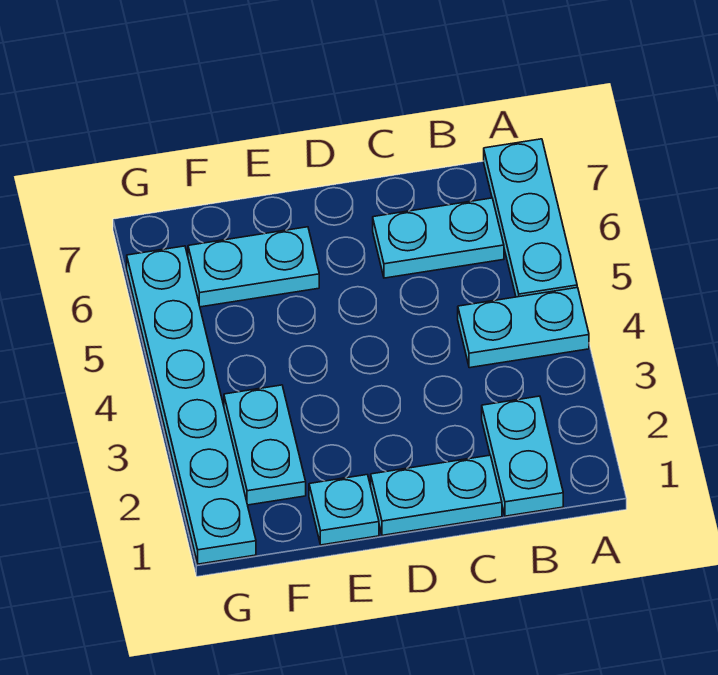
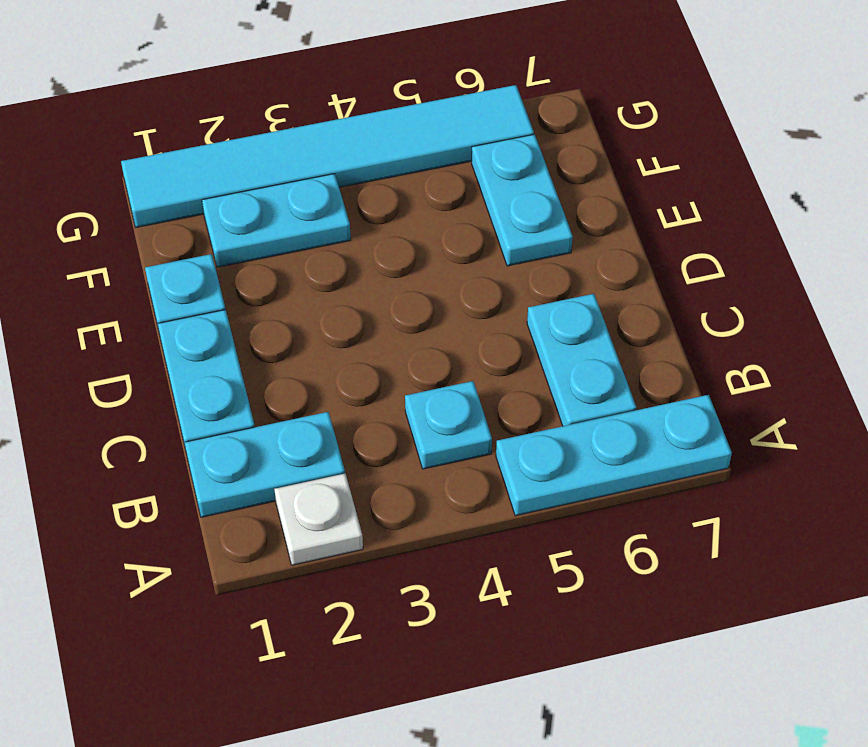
none -> white plate A2 level 1
cyan plate A4:B4 level 1 -> cyan plate B4 level 1
cyan plate G1:G6 level 1 -> cyan tile G1:G6 level 1

